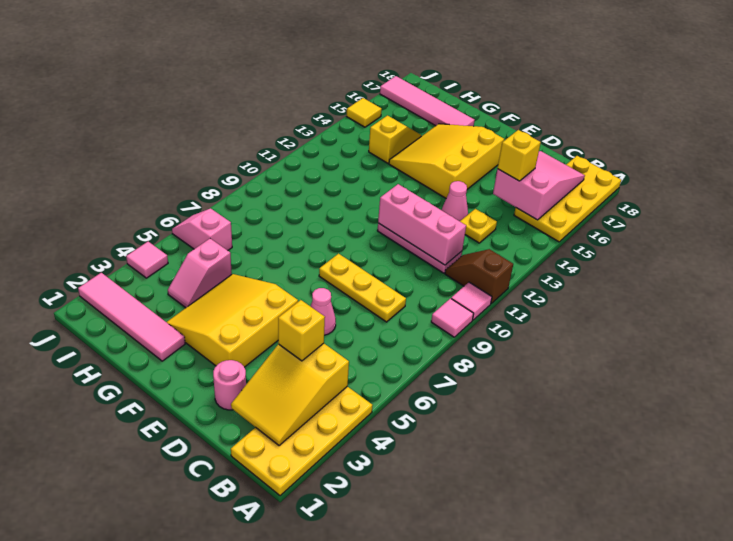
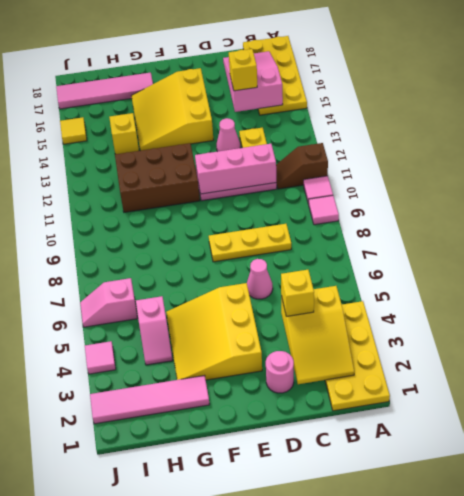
none -> brown brick F11:H12 level 1

